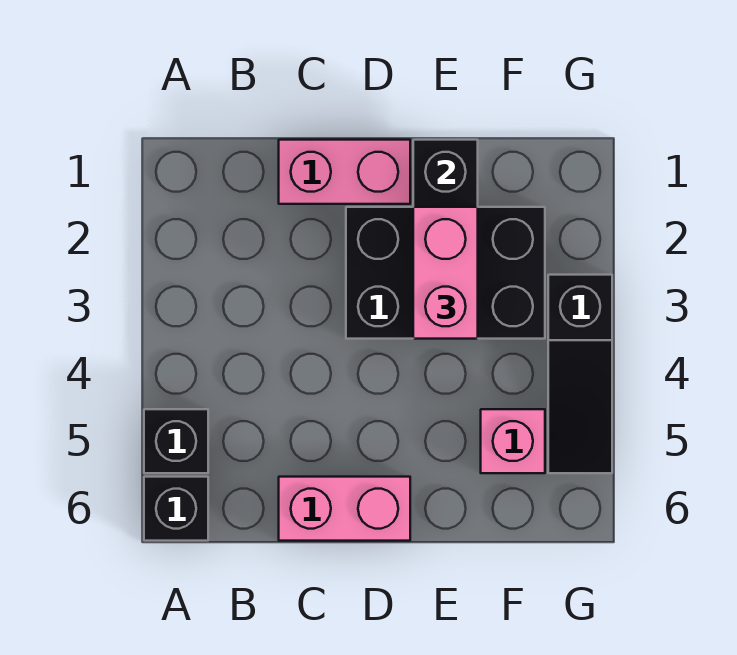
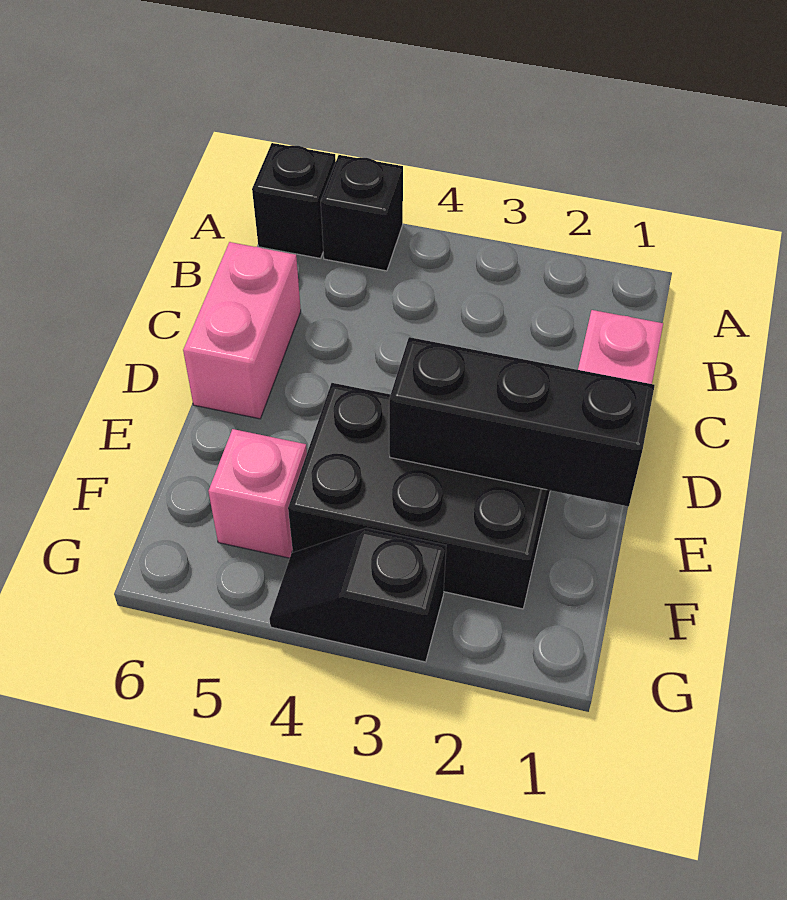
black brick D2:F3 level 1 -> black brick E2:F4 level 1
pink brick E2:E3 level 3 -> none
black slope G3:G5 level 1 top 3 -> black slope G3:G4 level 1 top 3

